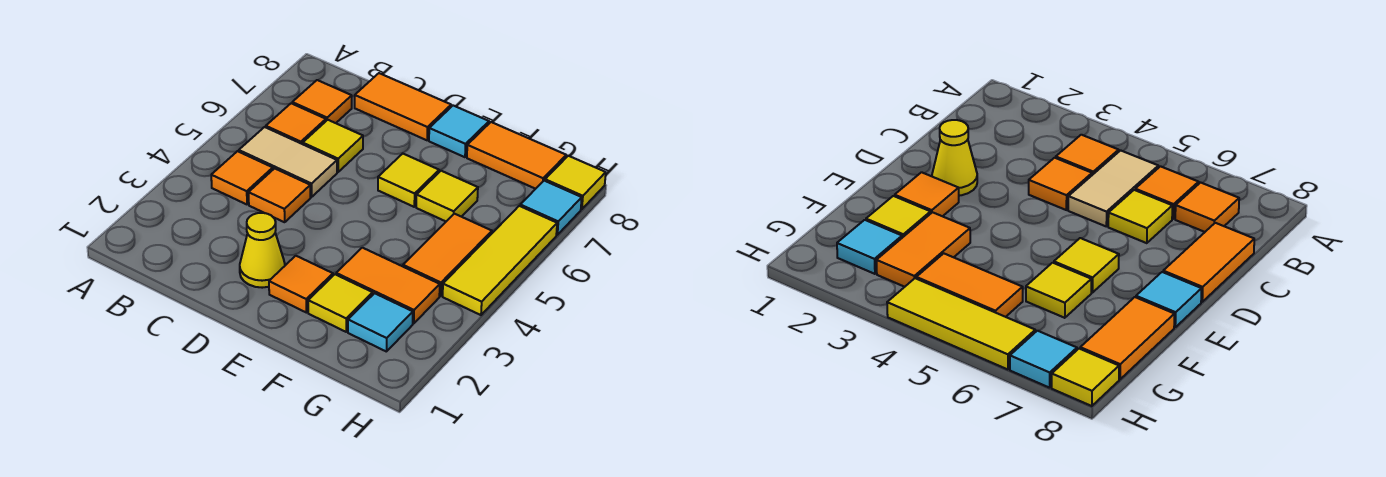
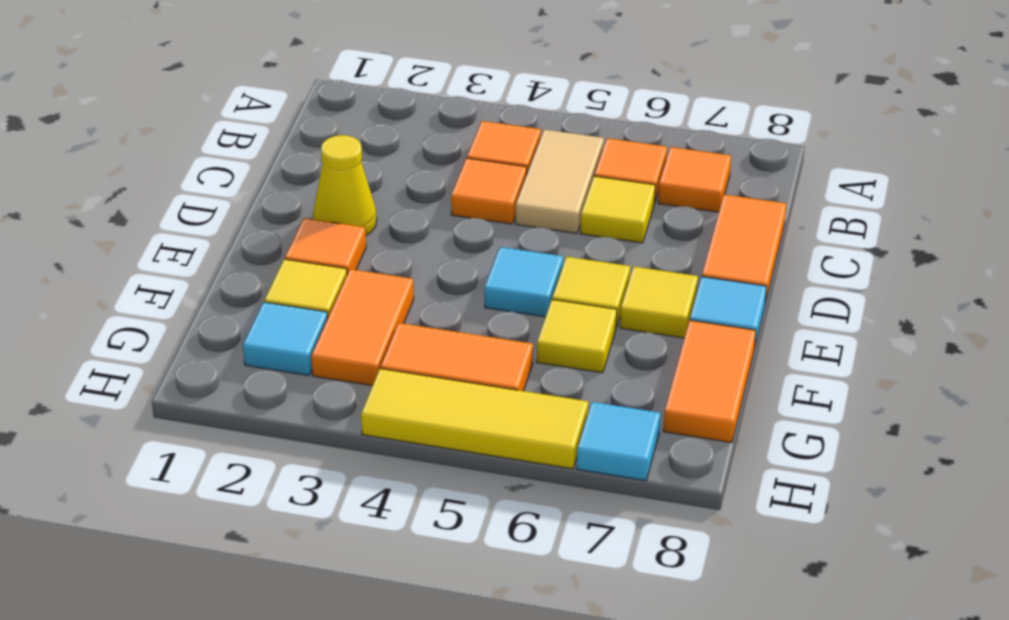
none -> cyan tile E5 level 1
yellow tile H8 level 1 -> yellow tile E7 level 1

